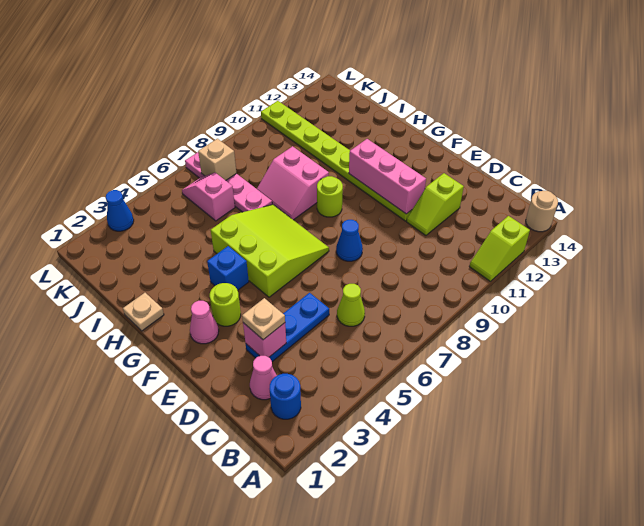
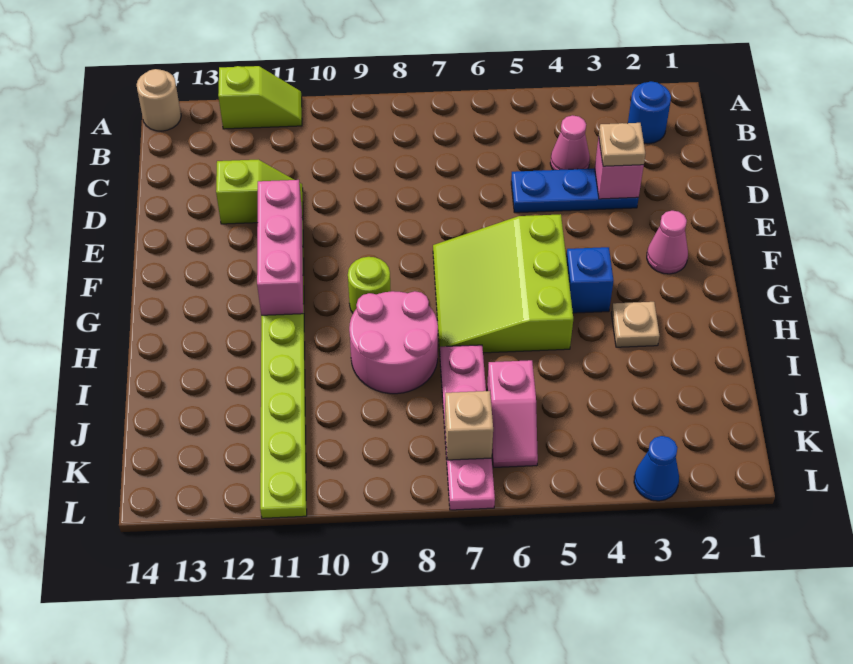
pink cone C2 level 1 -> pink cone C4 level 1
lime cone C6 level 1 -> none
blue cone E8 level 1 -> none
lime round brick F3 level 1 -> none
tan plate H1 level 1 -> tan plate H3 level 1
pink slope H8:I9 level 1 top 9 -> pink round brick H8:I9 level 1

